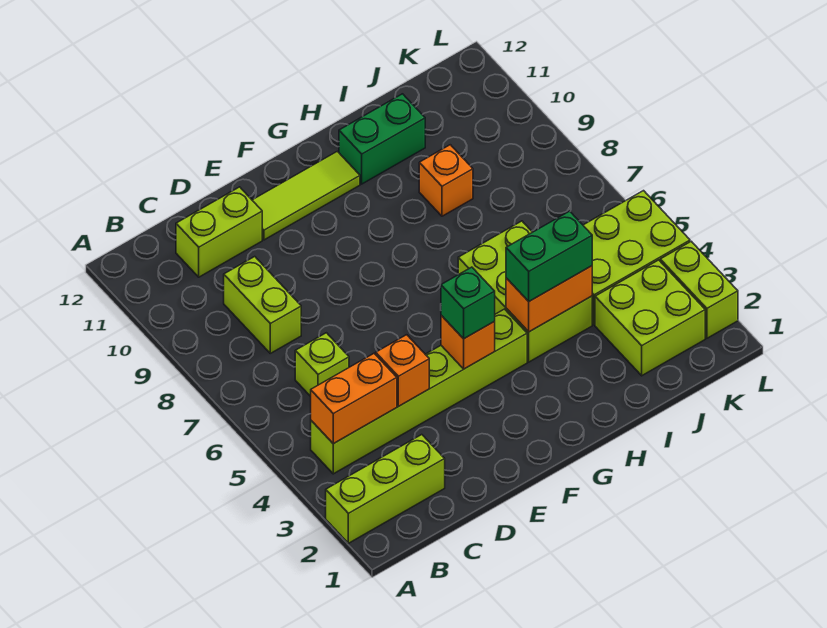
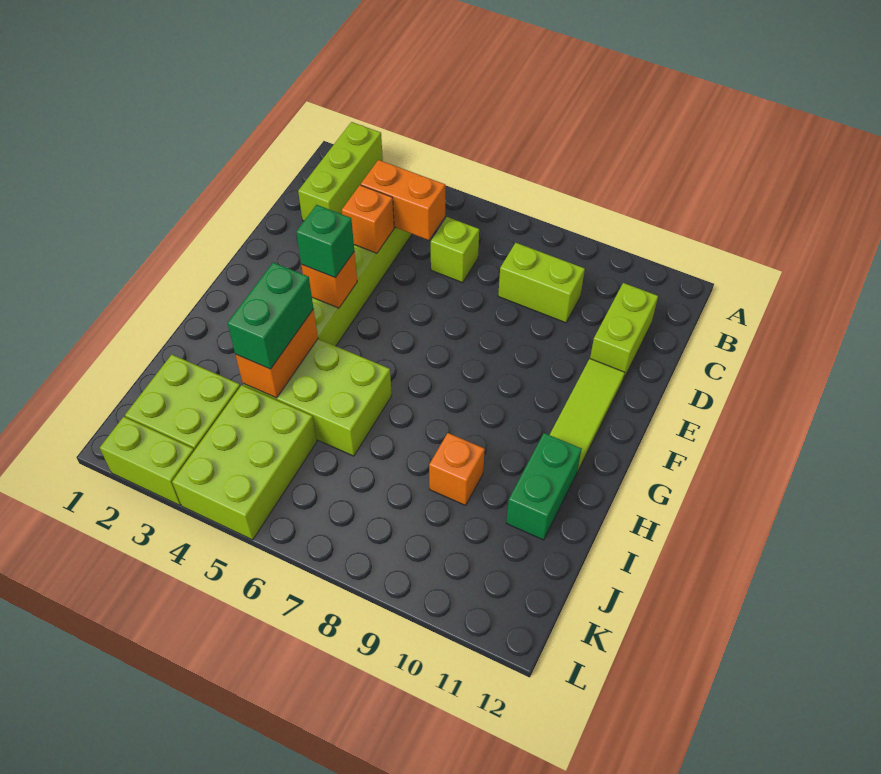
orange brick B4:C4 level 2 -> orange brick C4:C5 level 2

